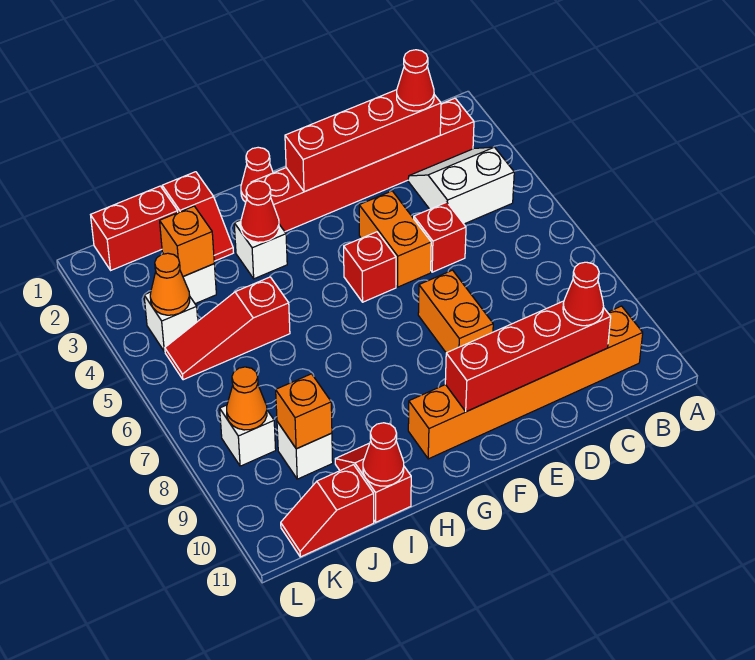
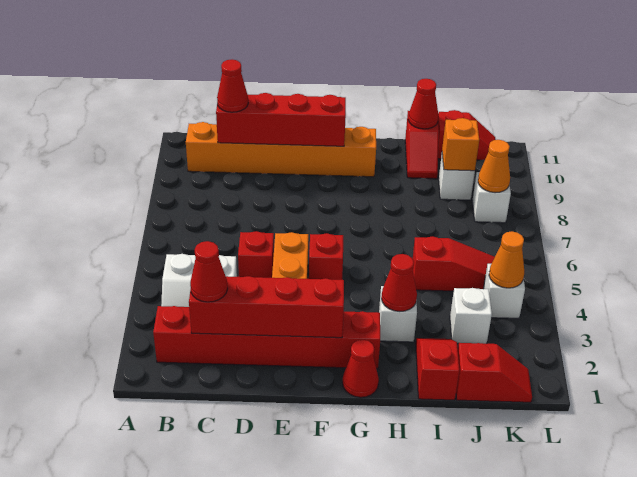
orange brick E7:E8 level 1 -> none
red brick J1:K1 level 1 -> red slope J1:K1 level 1 top J
orange brick J3 level 2 -> none

